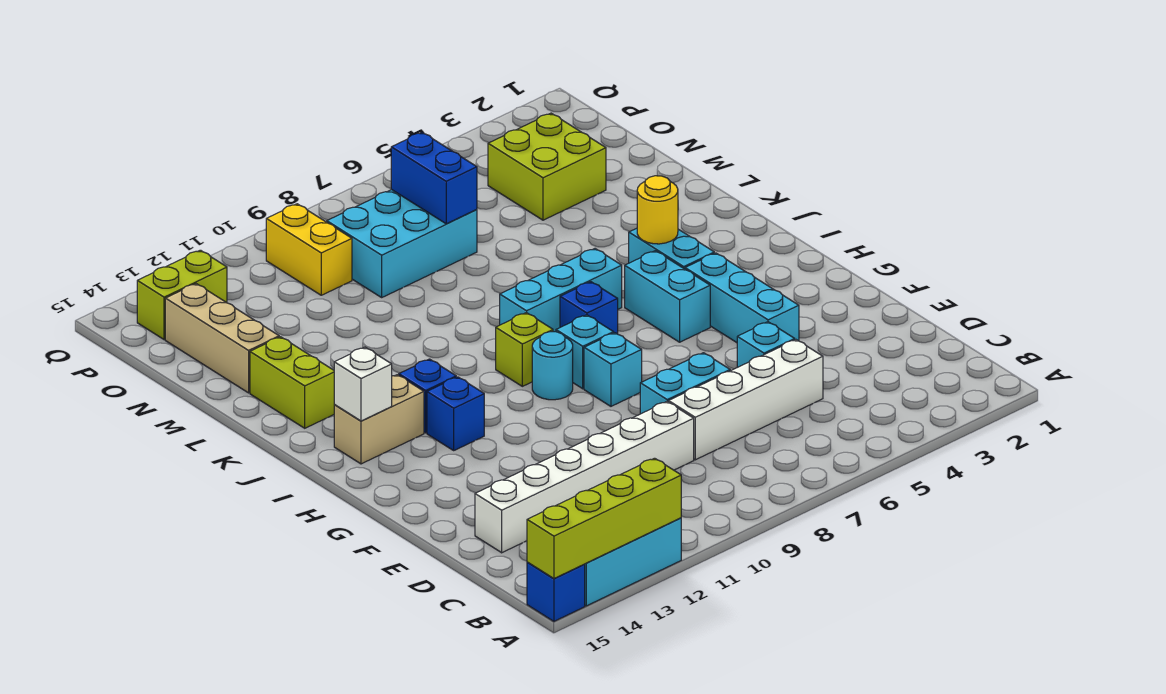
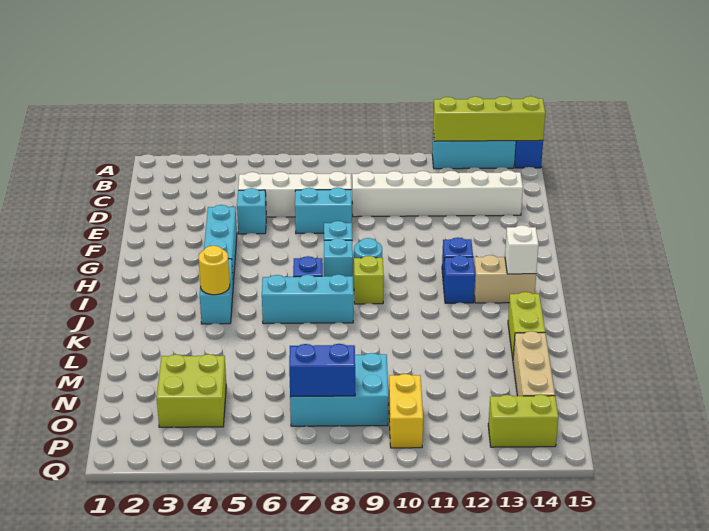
cyan brick H5:I5 level 1 -> none
blue brick N7:O7 level 2 -> blue brick O7:O8 level 2

